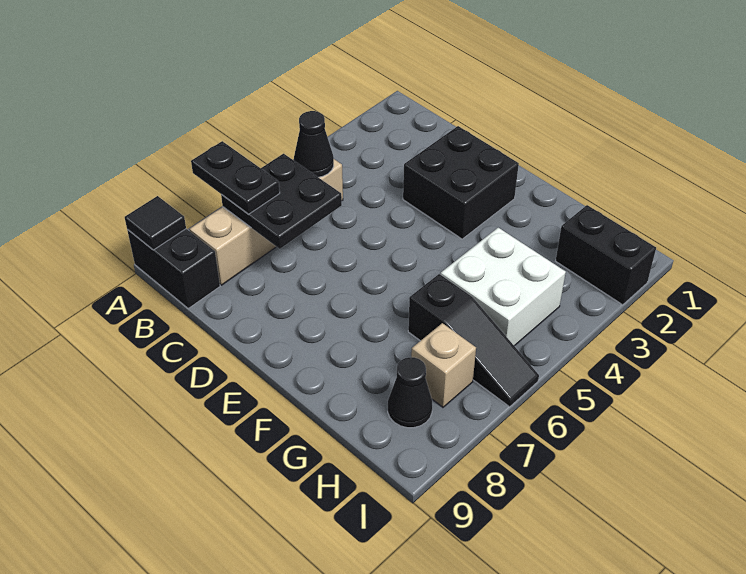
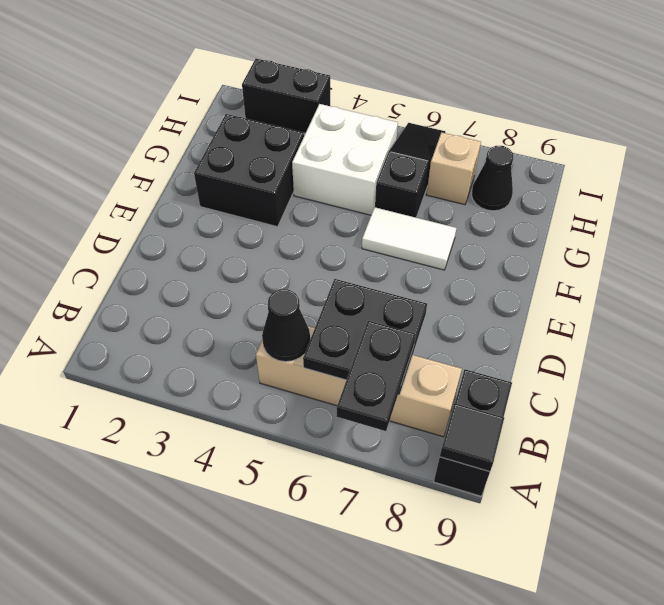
black brick D2:E3 level 1 -> black brick F2:G3 level 1
none -> white tile F6:F7 level 1
black brick H2:I2 level 1 -> black brick I2:I3 level 1

